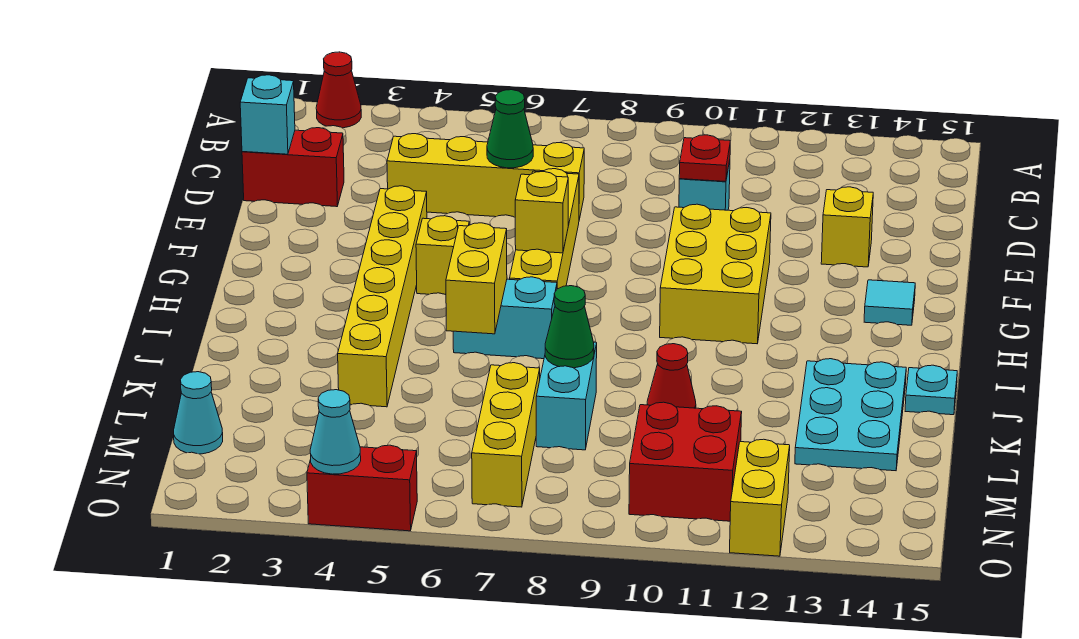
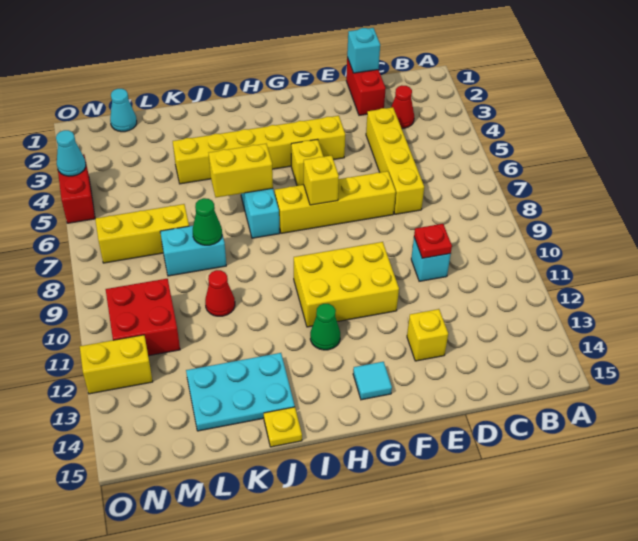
red cone A2 level 1 -> red cone C3 level 1
green cone D6 level 2 -> green cone H12 level 1
cyan plate J15 level 1 -> yellow plate J15 level 1

